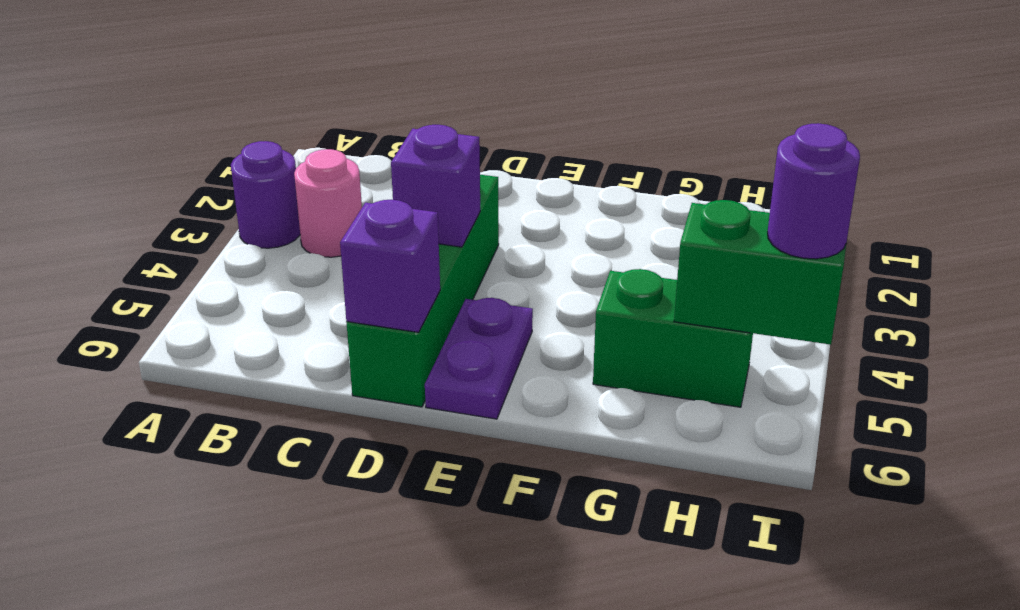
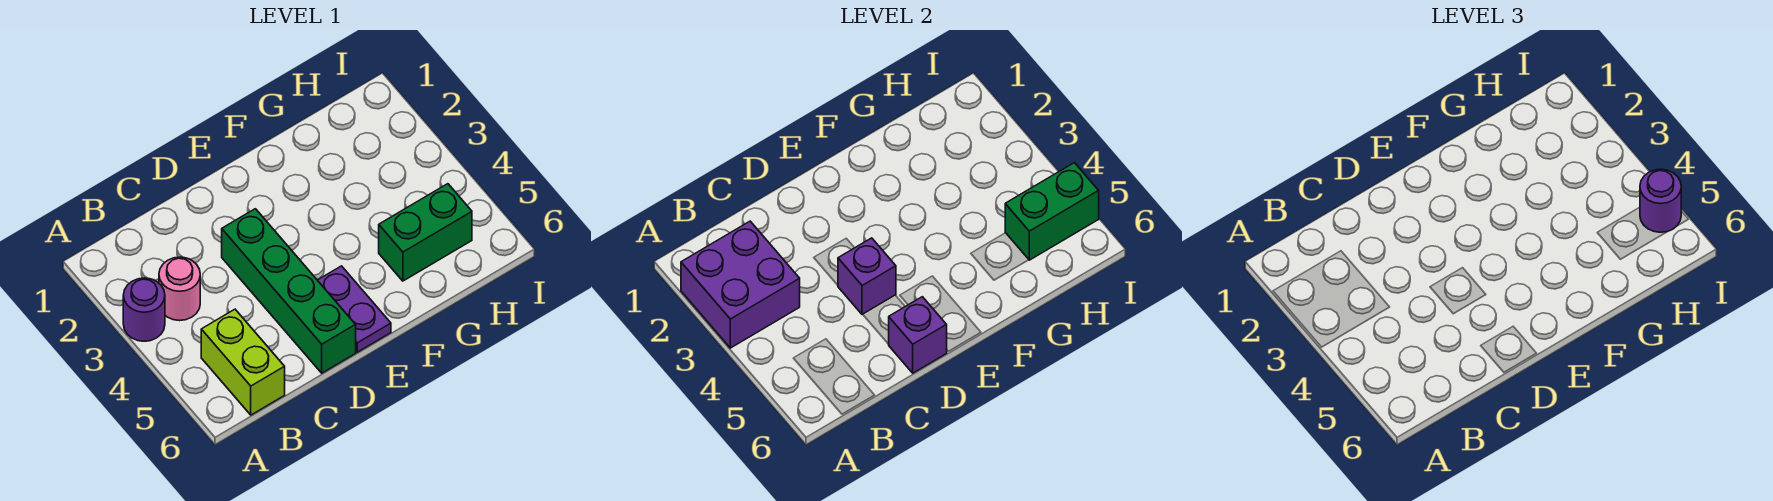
none -> purple brick A2:B3 level 2
none -> lime brick B5:B6 level 1

